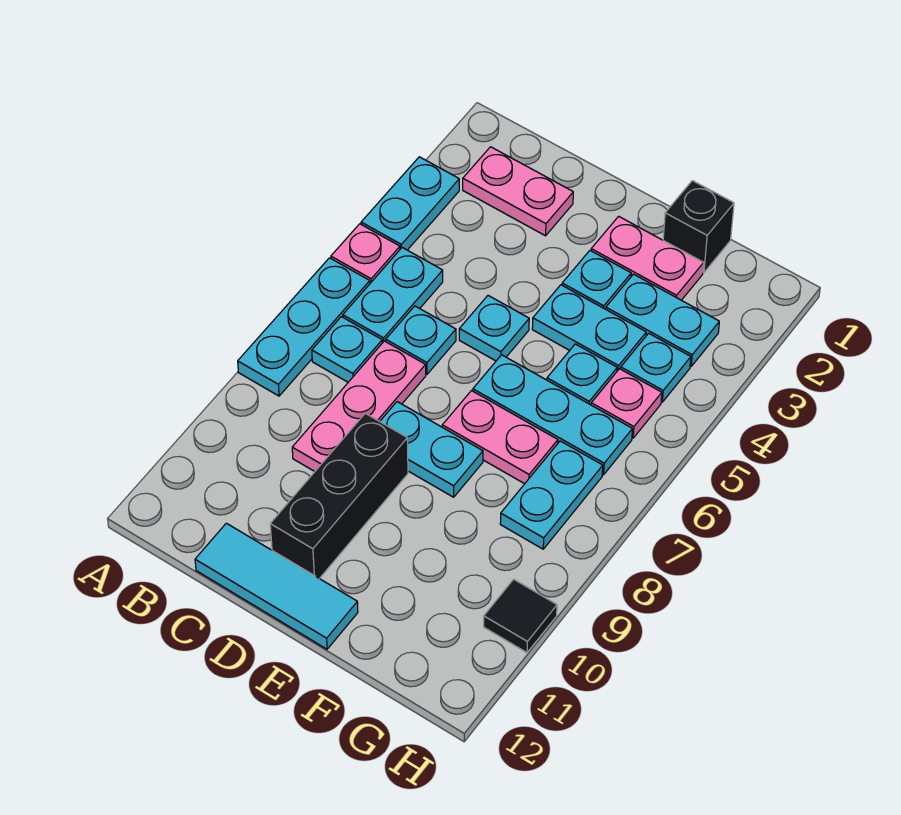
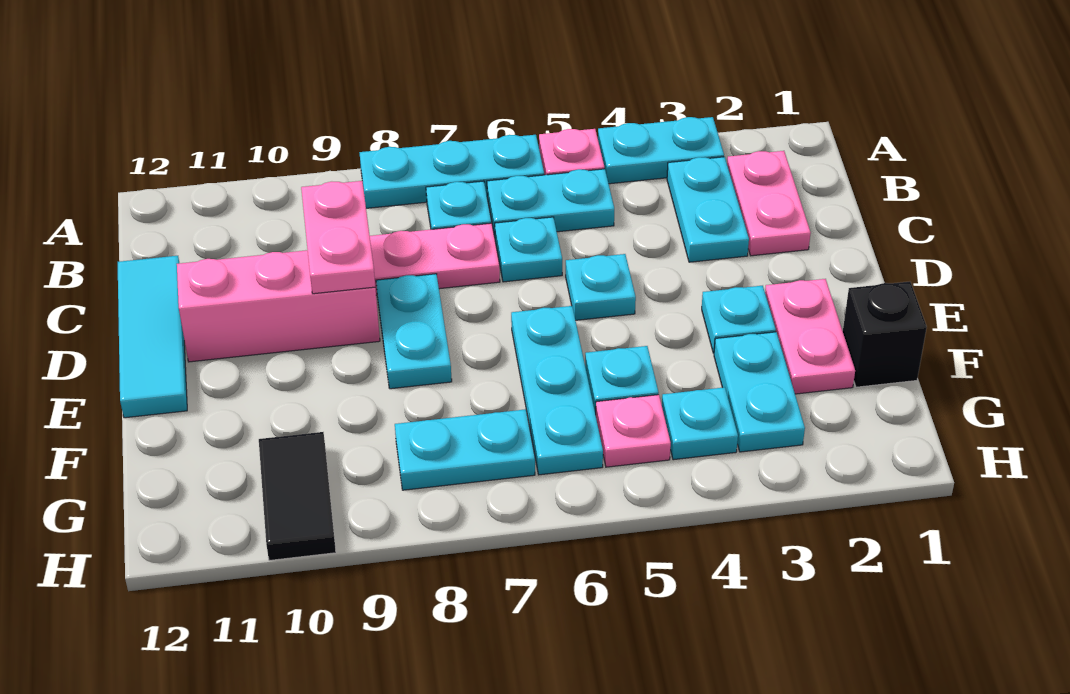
black brick D9:D11 level 1 -> pink brick D9:D11 level 1
cyan plate E4:F4 level 1 -> cyan plate B3:C3 level 1
pink plate E7:F7 level 1 -> pink plate C9:D9 level 2
black tile H10 level 1 -> black tile G10:H10 level 1

